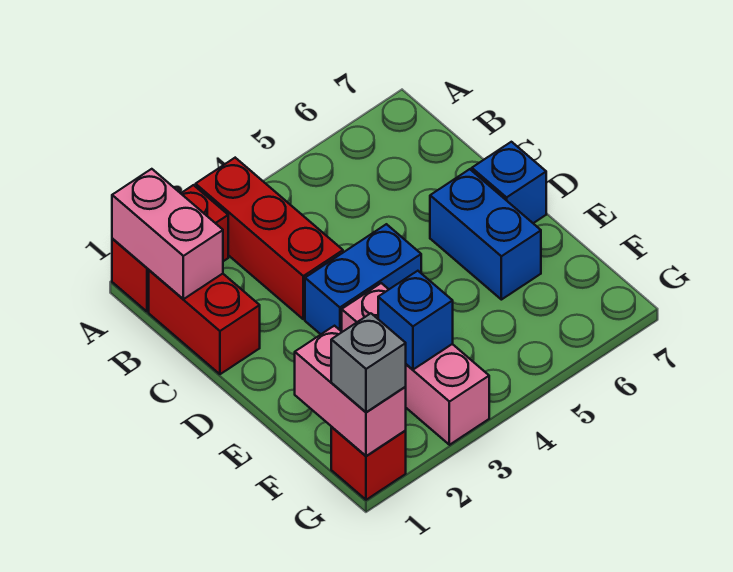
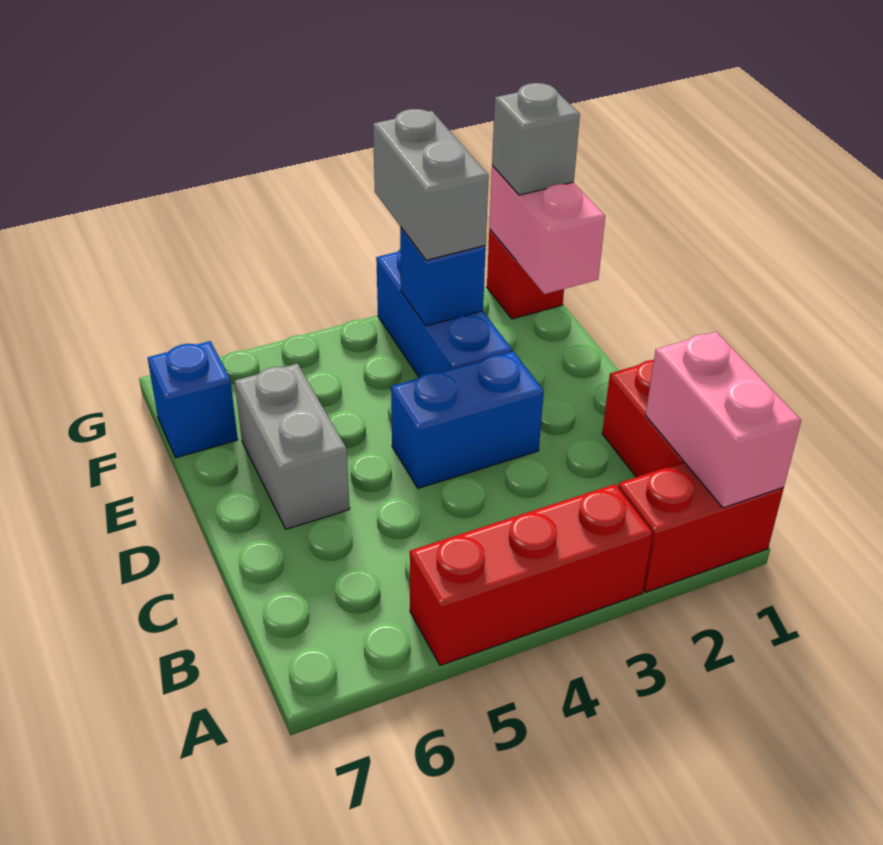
red brick A3:C3 level 1 -> red brick A3:A5 level 1
blue brick D6:E6 level 1 -> grey brick D6:E6 level 1
blue brick D7 level 1 -> blue brick F7 level 1
pink brick E3:G3 level 1 -> blue brick E3:G3 level 1
none -> grey brick F3:G3 level 3

